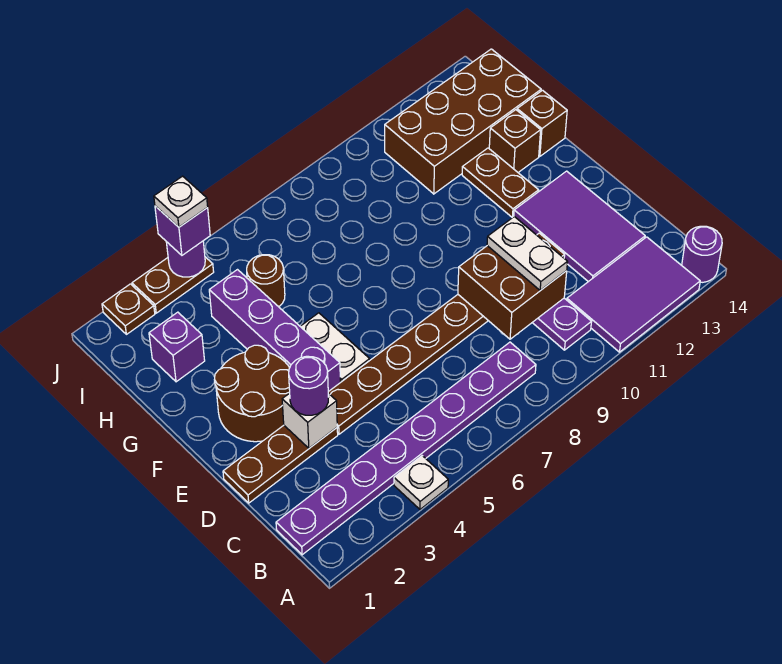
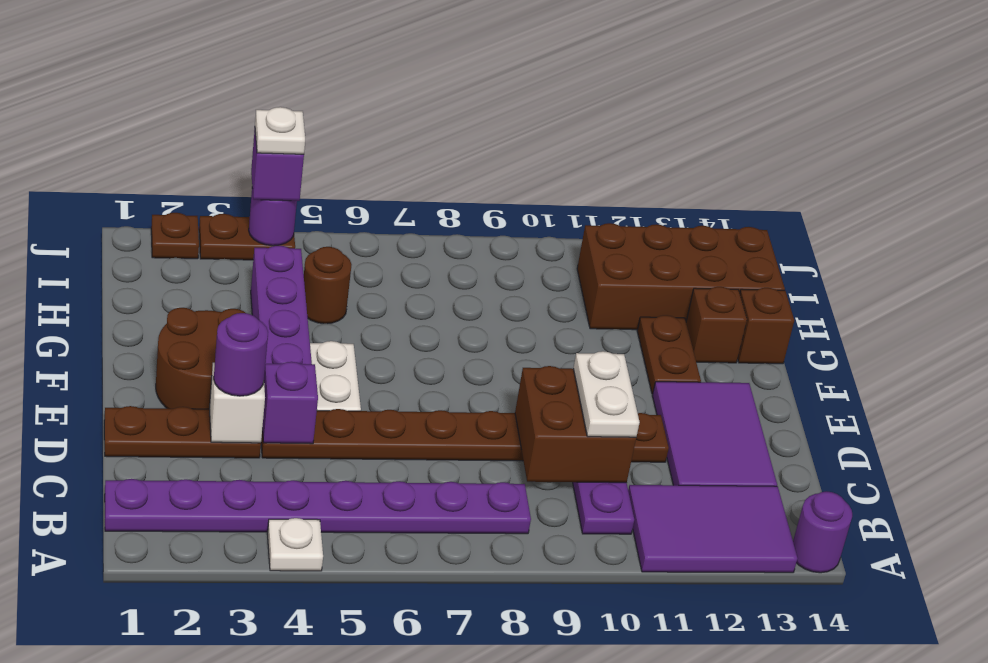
purple brick H2 level 1 -> purple brick D4 level 2

